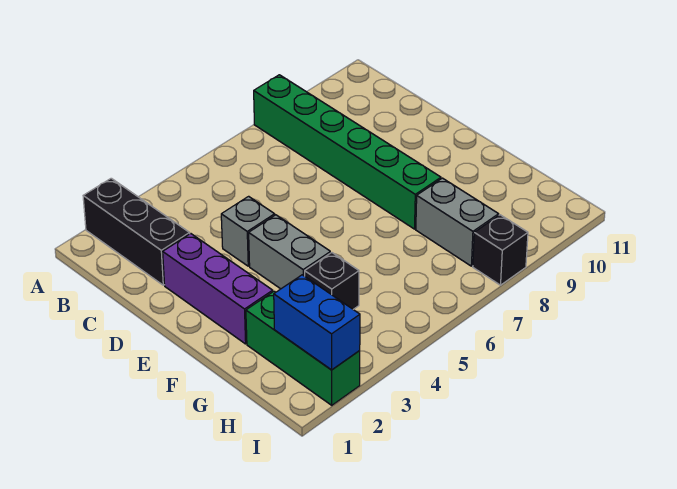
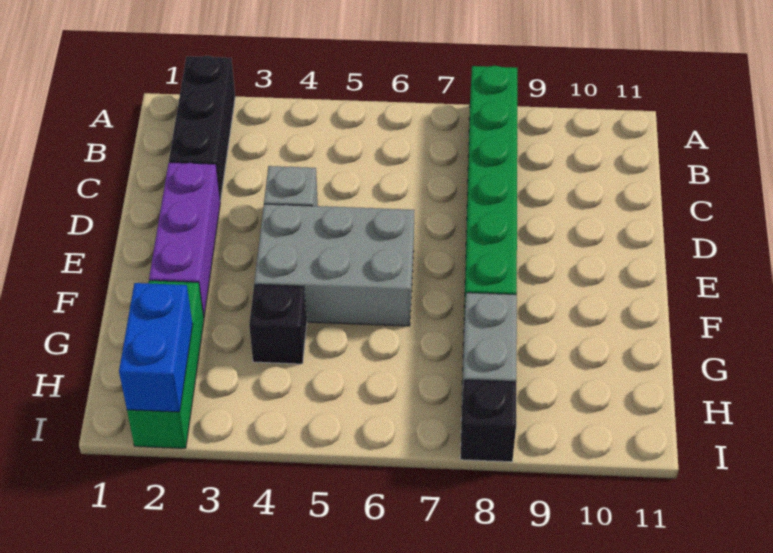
grey brick E4:F4 level 1 -> grey brick E4:F6 level 1

